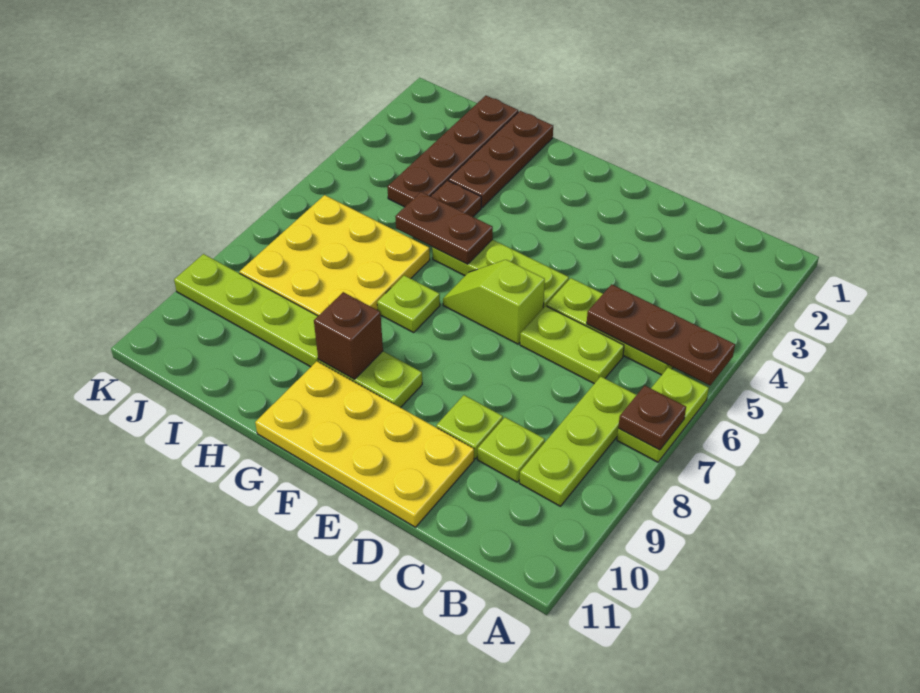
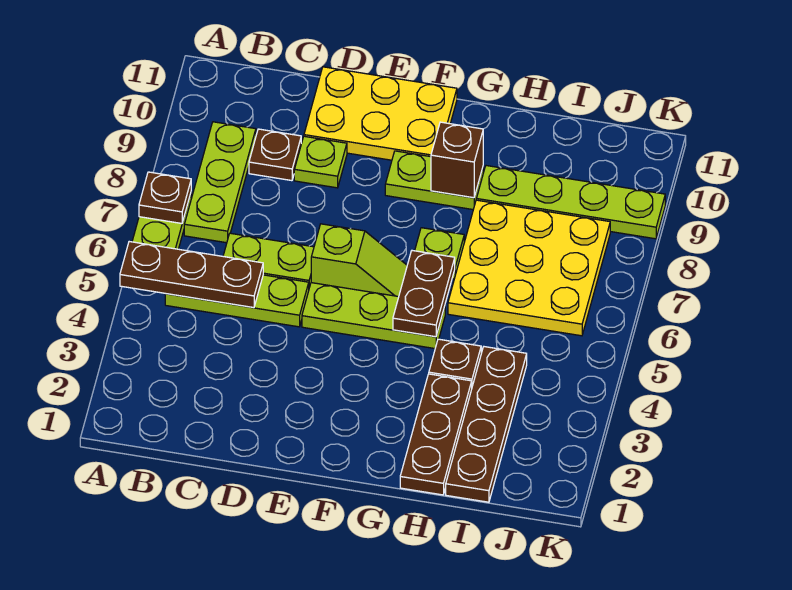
lime plate C9 level 1 -> brown plate C9 level 1
yellow plate D10:G11 level 1 -> yellow plate D10:F11 level 1
brown plate G5:H5 level 2 -> brown plate G5:G6 level 2

